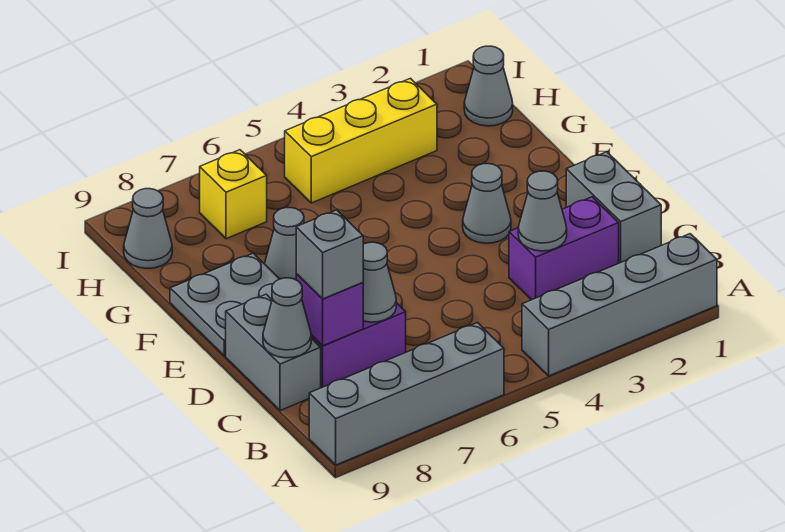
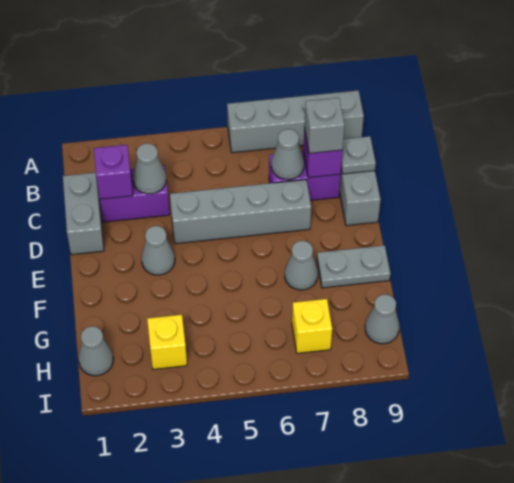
grey brick A1:A4 level 1 -> grey brick D4:D7 level 1
none -> purple brick C2 level 2
grey cone C9 level 2 -> grey plate C9 level 2
grey plate E8:F9 level 1 -> grey plate F8:F9 level 1
yellow brick H3:H5 level 1 -> yellow brick H3 level 1

